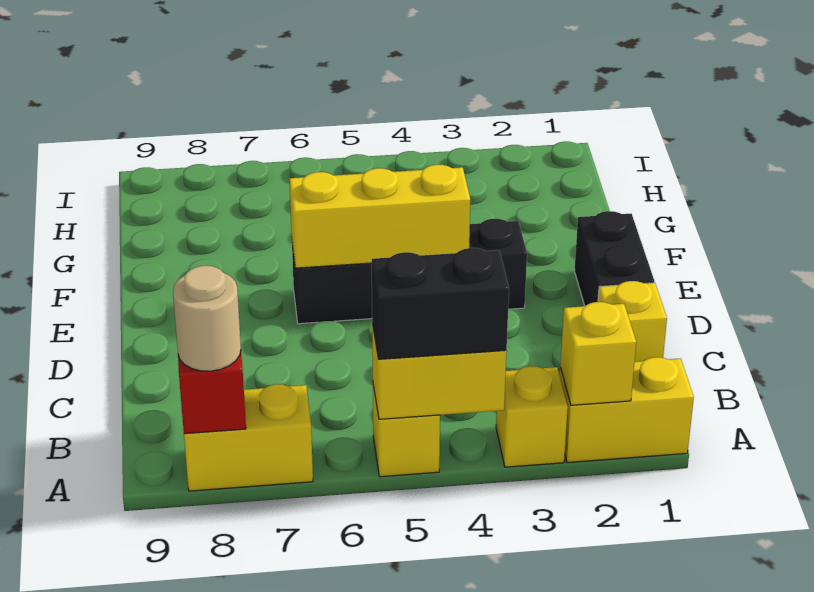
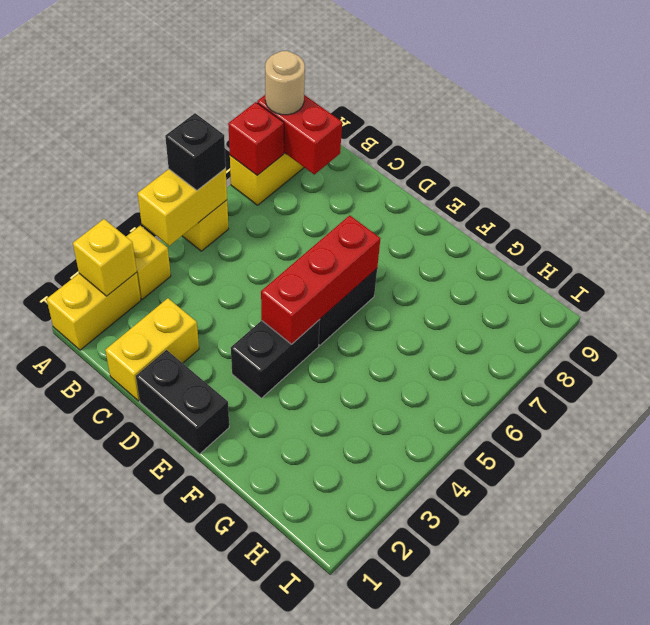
black brick A4:A5 level 3 -> black brick A5 level 3
none -> red brick A7 level 2
yellow brick C1 level 1 -> yellow brick C1:C2 level 1
yellow brick E4:E6 level 2 -> red brick E4:E6 level 2

